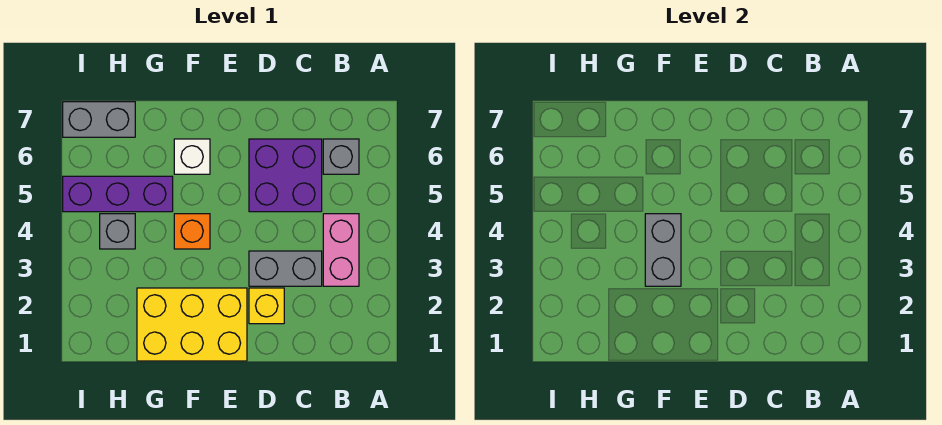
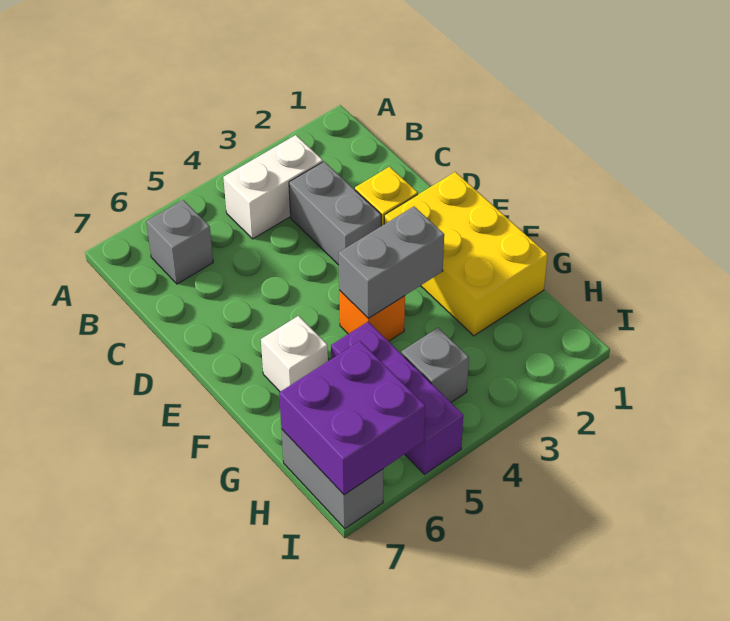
pink brick B3:B4 level 1 -> white brick B3:B4 level 1
purple brick C5:D6 level 1 -> purple brick H6:I7 level 2

